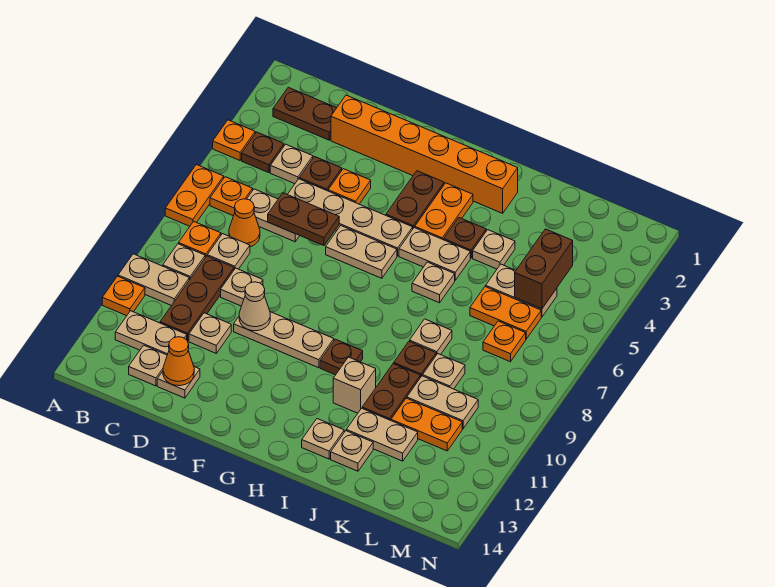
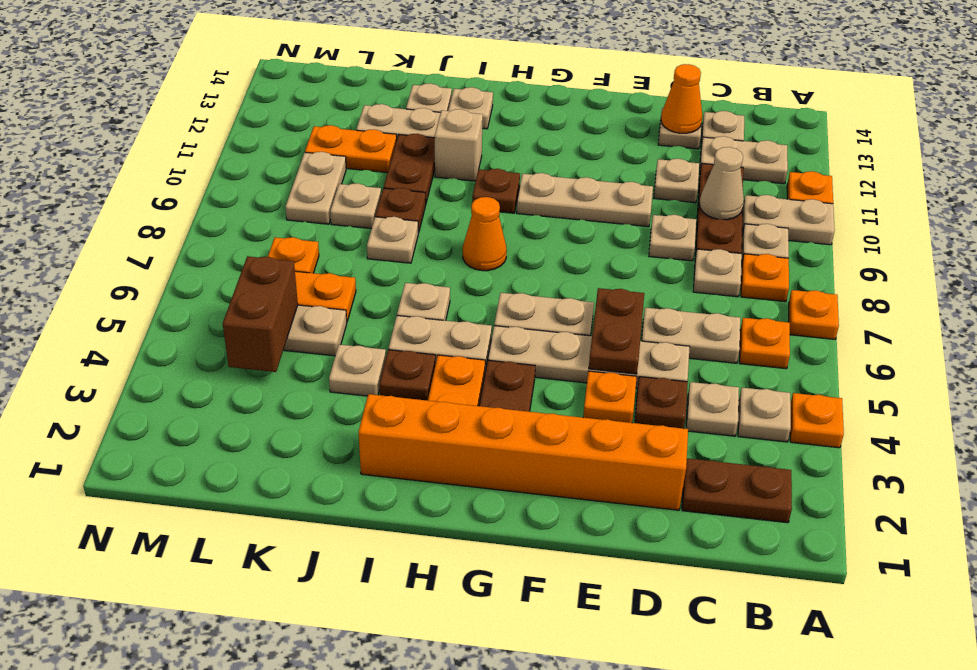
orange plate A6:A7 level 1 -> orange plate A7 level 1
brown plate B4 level 1 -> tan plate B4 level 1
orange cone C7 level 1 -> orange cone H8 level 1
brown plate D6:E6 level 2 -> brown plate E5:E6 level 2
tan cone E10 level 2 -> tan cone C10 level 2
tan plate K10:L10 level 1 -> tan plate L9:L10 level 1

